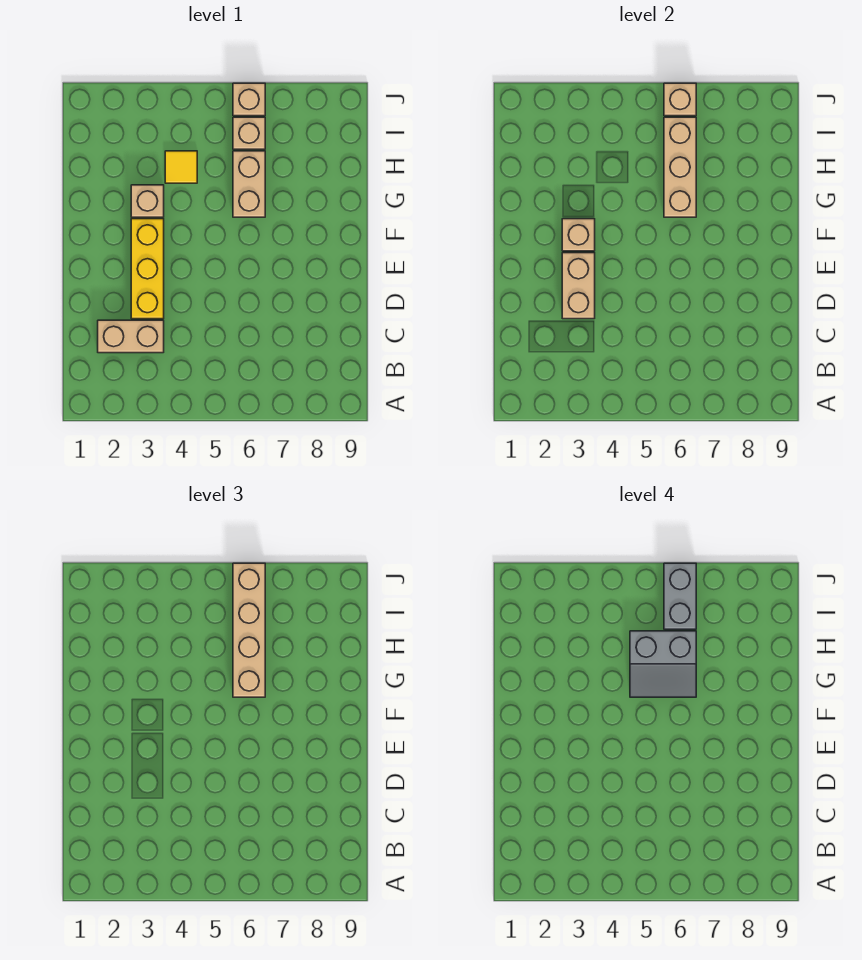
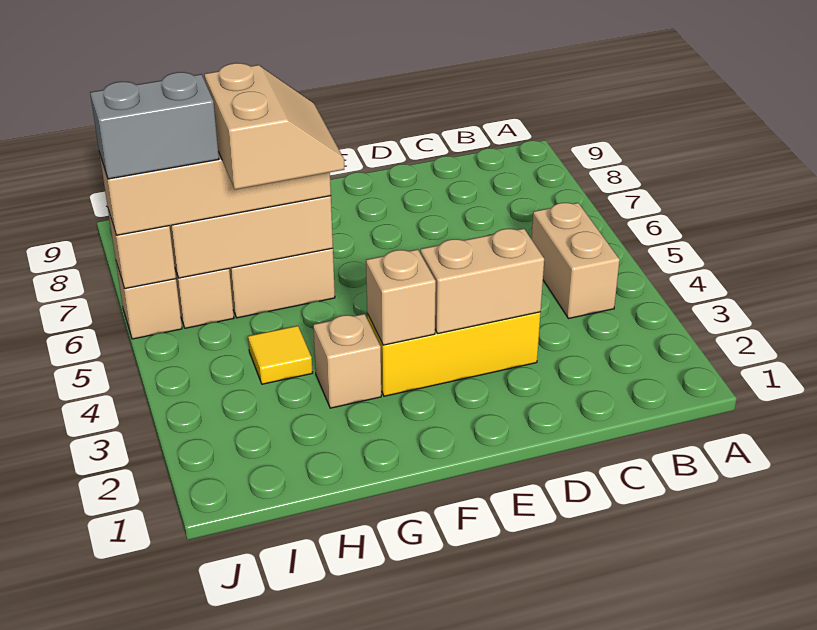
tan brick C2:C3 level 1 -> tan brick B4:B5 level 1
grey slope G5:H6 level 4 top H -> tan slope G5:H6 level 4 top H

